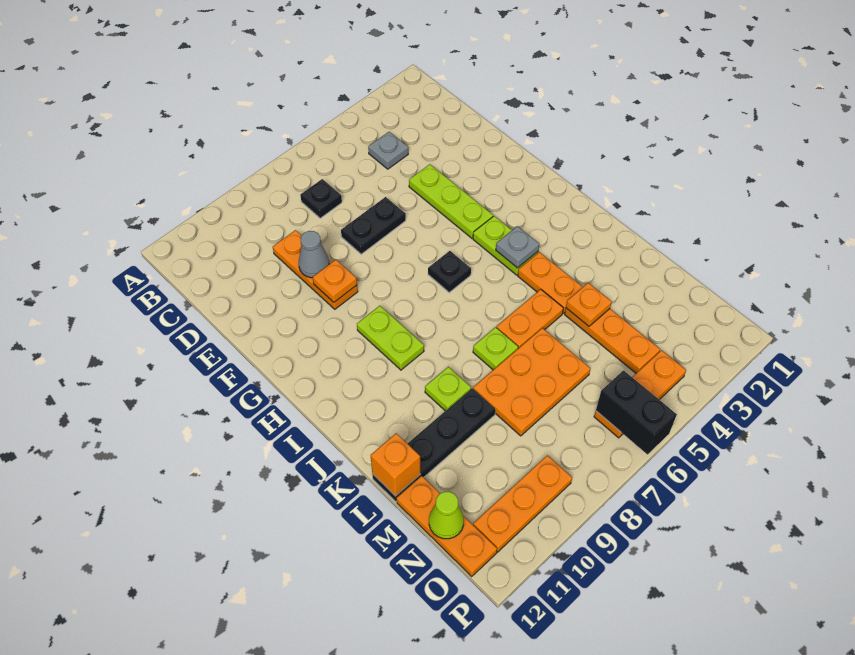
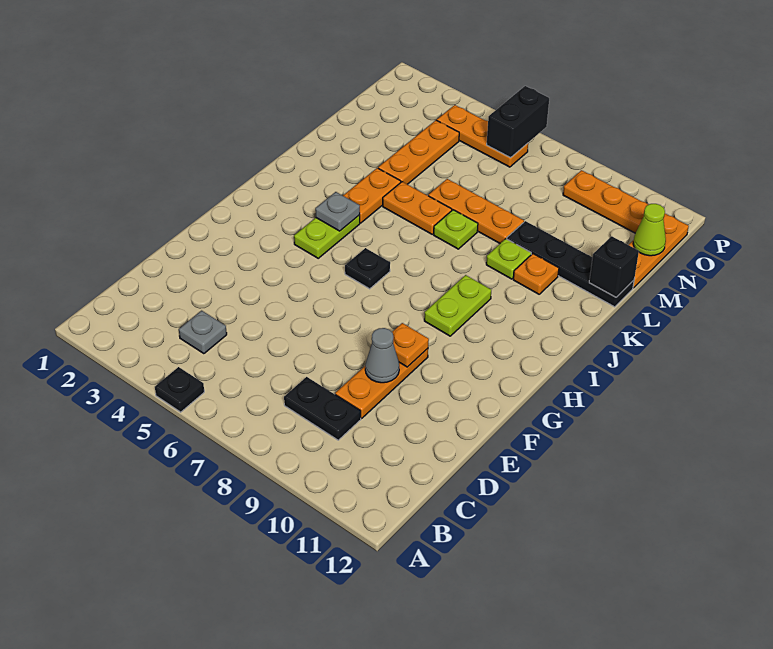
black plate C7 level 1 -> black plate A5 level 1
lime plate E4:G4 level 1 -> none
black plate E6:E7 level 1 -> black plate C8:C9 level 1
orange plate L4 level 2 -> orange plate K10 level 1
orange plate L6:M8 level 1 -> orange plate L6:L8 level 1
orange brick L12 level 2 -> black brick L12 level 2

